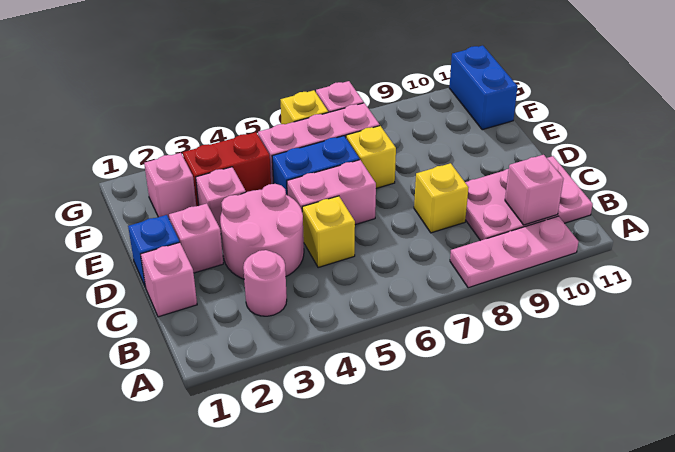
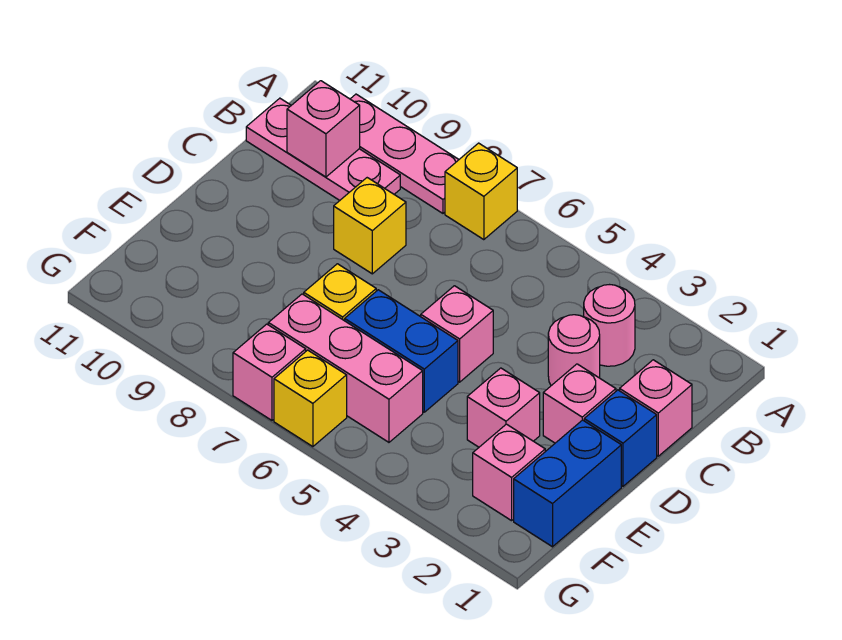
pink plate B9:C11 level 1 -> pink plate B9:B11 level 1
pink round brick C3:D4 level 1 -> pink round brick C3 level 1
yellow brick C5 level 1 -> yellow brick A7 level 1
pink brick D5:D6 level 1 -> pink brick D5 level 1
red brick F3:F4 level 1 -> none
blue brick F11:G11 level 1 -> blue brick E1:F1 level 1

